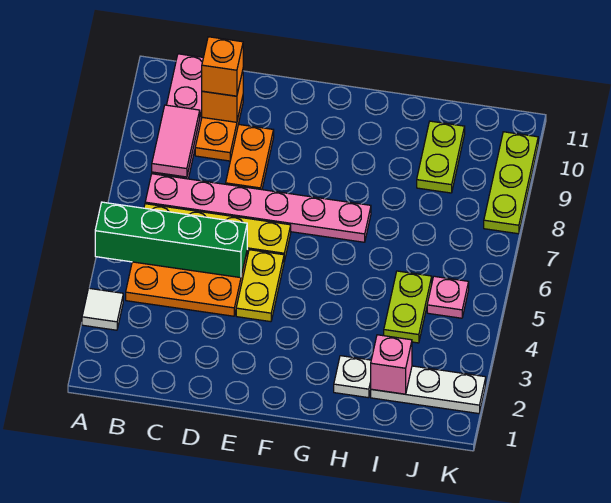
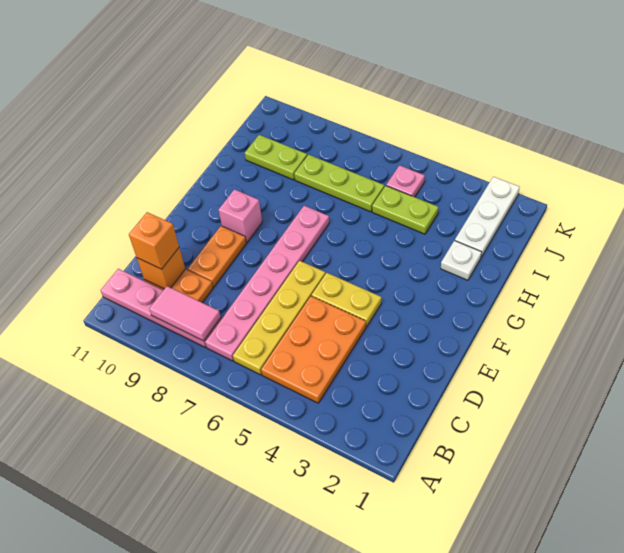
white tile A3 level 1 -> none
green brick A5:D5 level 2 -> none
orange plate D8:D9 level 1 -> orange plate D9:E9 level 1
pink brick I2 level 2 -> pink brick F9 level 1
lime plate K8:K10 level 1 -> lime plate I6:I8 level 1

